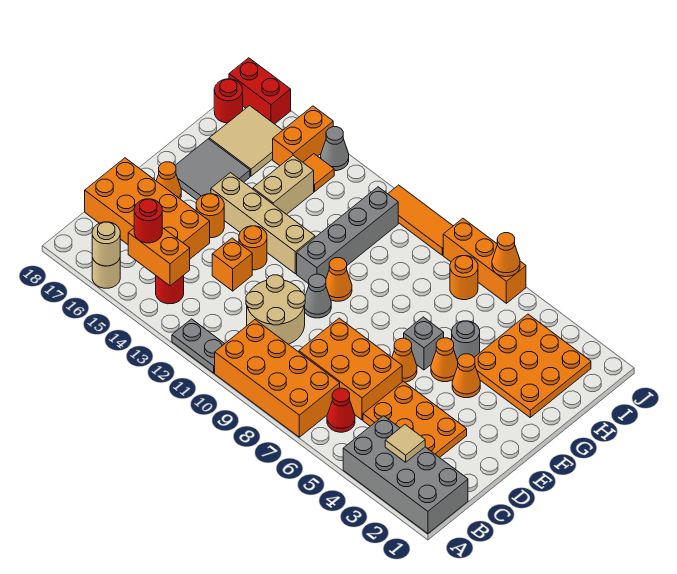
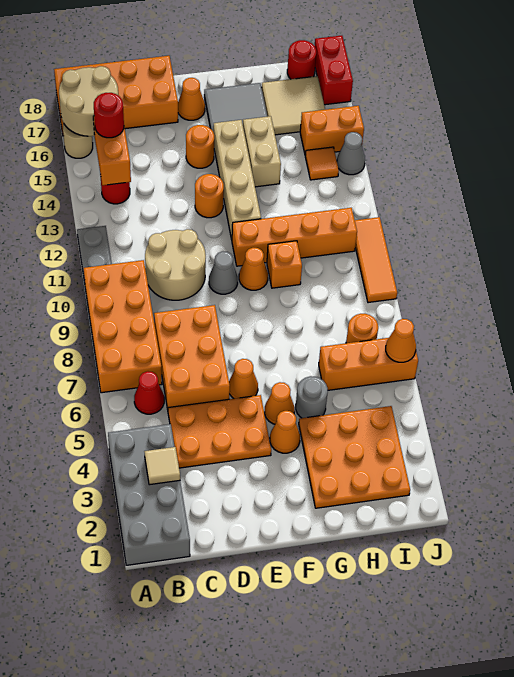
tan round brick A16 level 2 -> tan round brick A16:B17 level 2
orange plate C3:D5 level 1 -> orange plate C4:E5 level 1
orange brick C15:D18 level 1 -> orange brick A17:D18 level 1
orange brick D13 level 1 -> orange brick G10 level 1
grey brick F6 level 1 -> none
grey brick F11:I11 level 1 -> orange brick F11:I11 level 1
tan brick G14:H14 level 1 -> tan brick G14:G15 level 1
orange brick J6:J8 level 1 -> orange brick H6:J6 level 1

